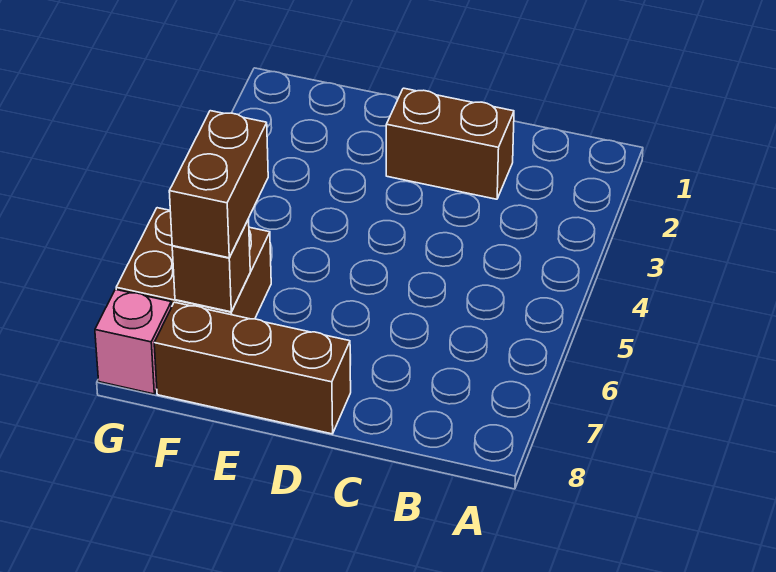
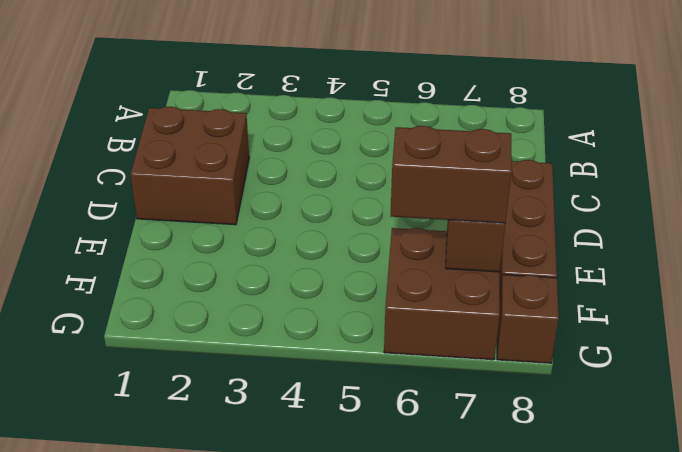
brown brick C2:D2 level 1 -> brown brick C1:D2 level 1
pink brick G8 level 1 -> brown brick G8 level 1

